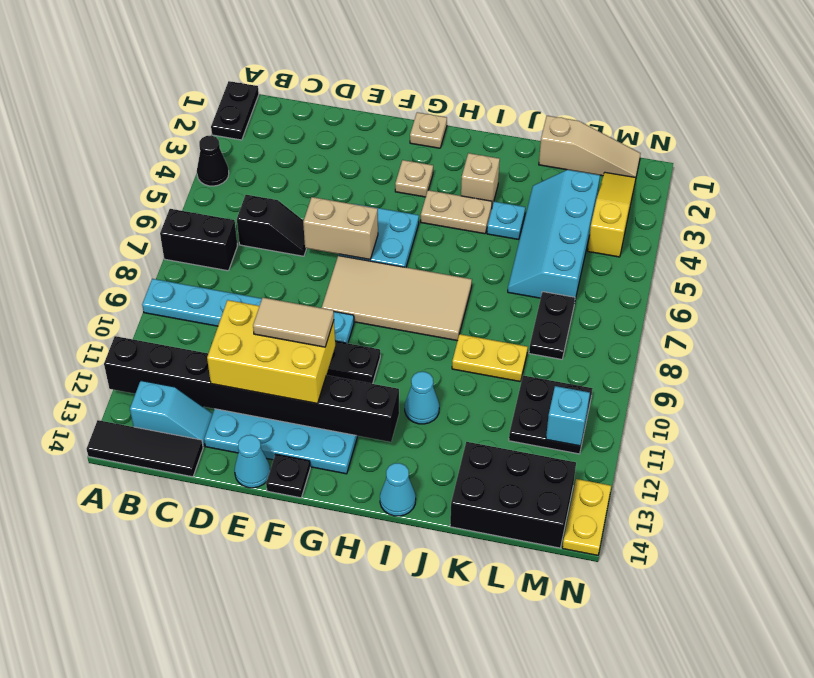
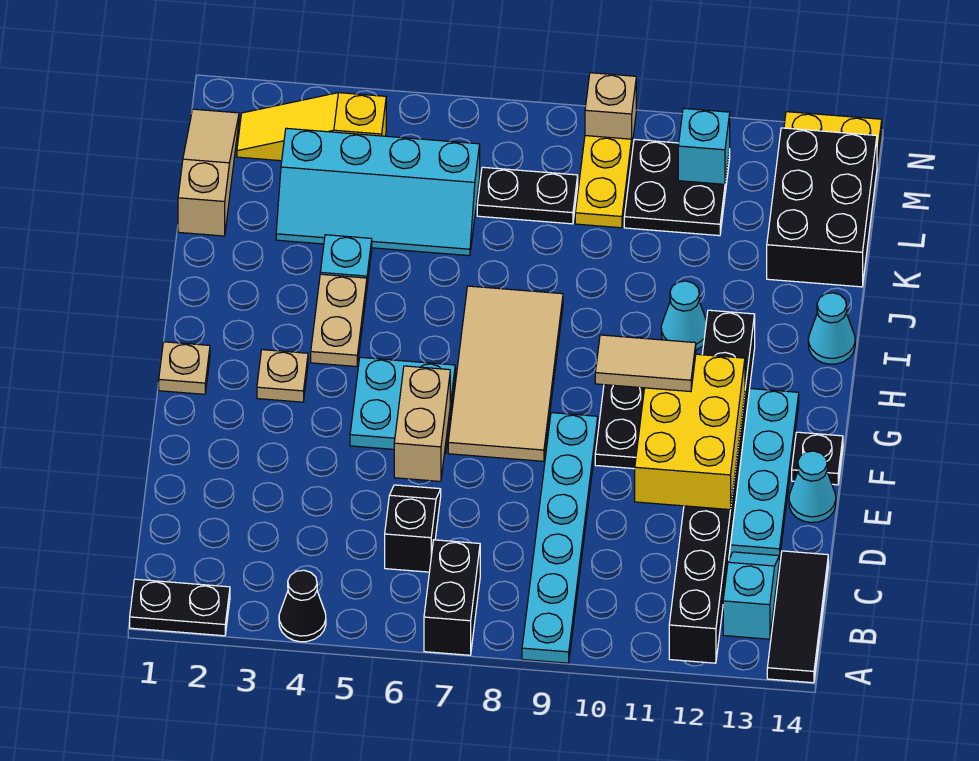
tan tile E11:F11 level 4 -> tan tile F10:F11 level 4
tan brick I3 level 1 -> tan brick N9 level 1
yellow plate J9:K9 level 1 -> yellow plate L9:M9 level 1

